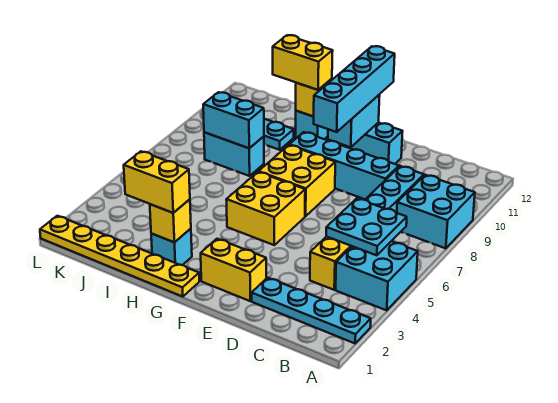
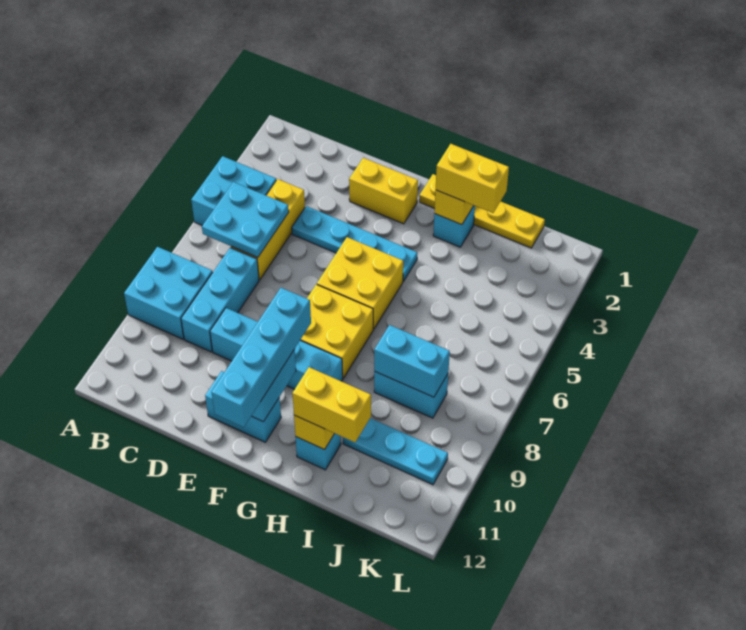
cyan plate A2:D2 level 1 -> cyan plate D4:G4 level 1
yellow plate G1:L1 level 1 -> yellow plate G1:J1 level 1

